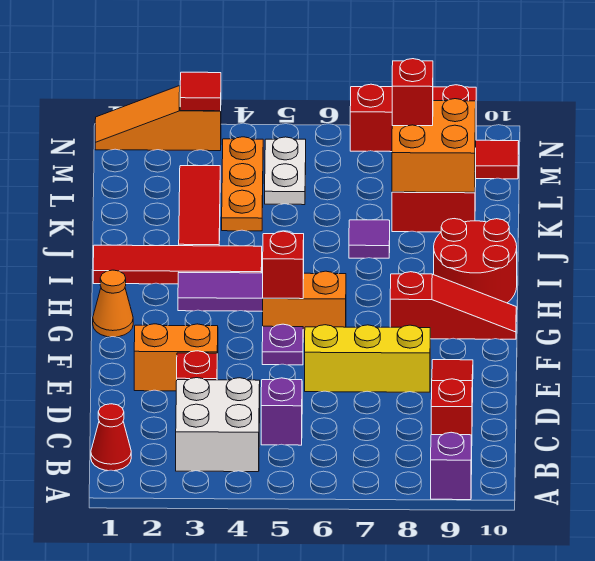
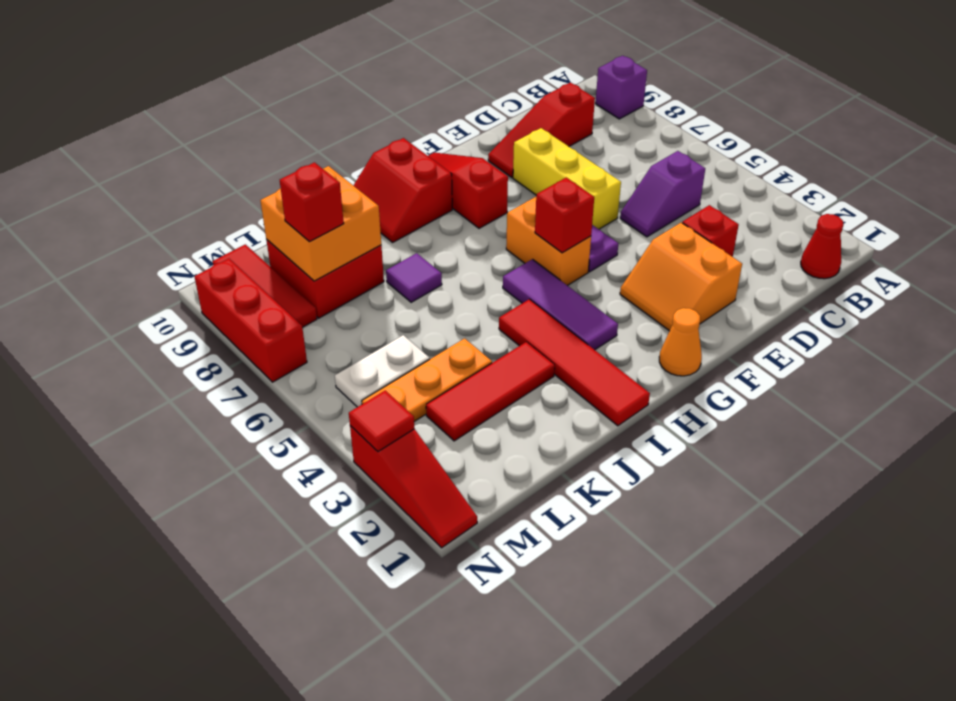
white brick B3:C4 level 1 -> none
red round brick H9:I10 level 1 -> red slope H9:I10 level 1 top H
orange slope N1:N3 level 1 top 3 -> red slope N1:N3 level 1 top 3

